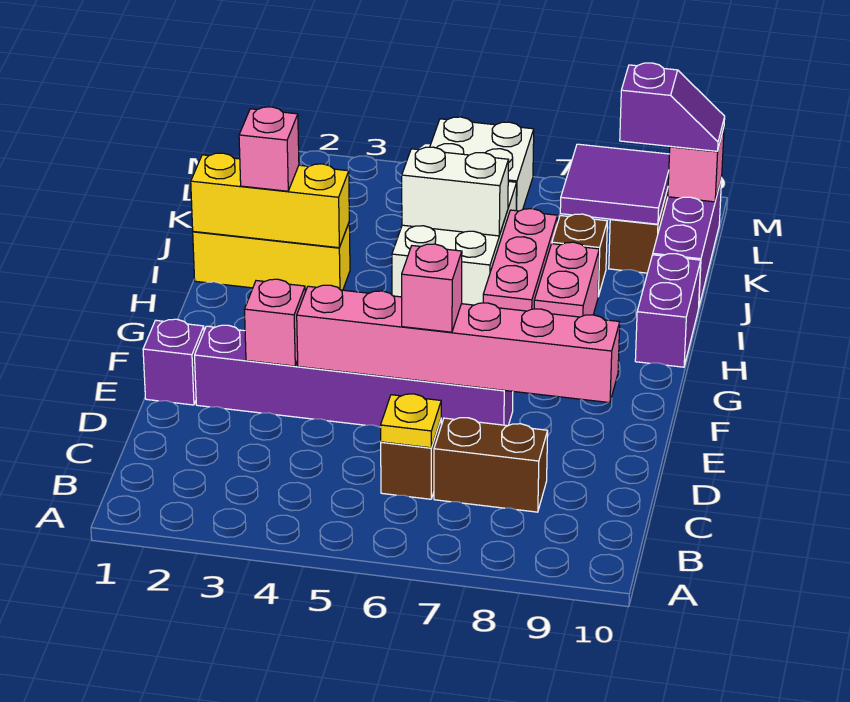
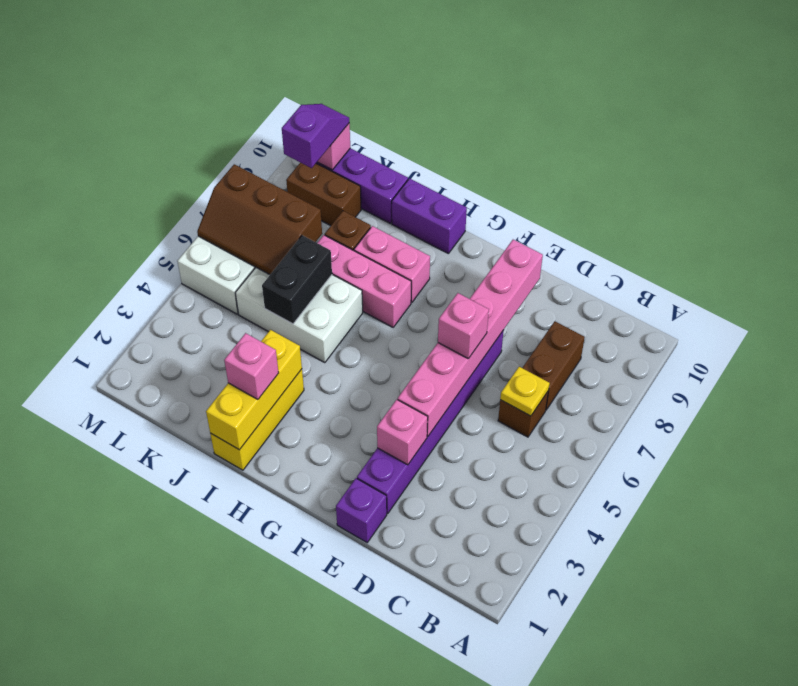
white brick J5:J6 level 2 -> black brick J5:J6 level 2
none -> brown slope K6:M7 level 2 top 7
purple tile K8:L9 level 2 -> none

